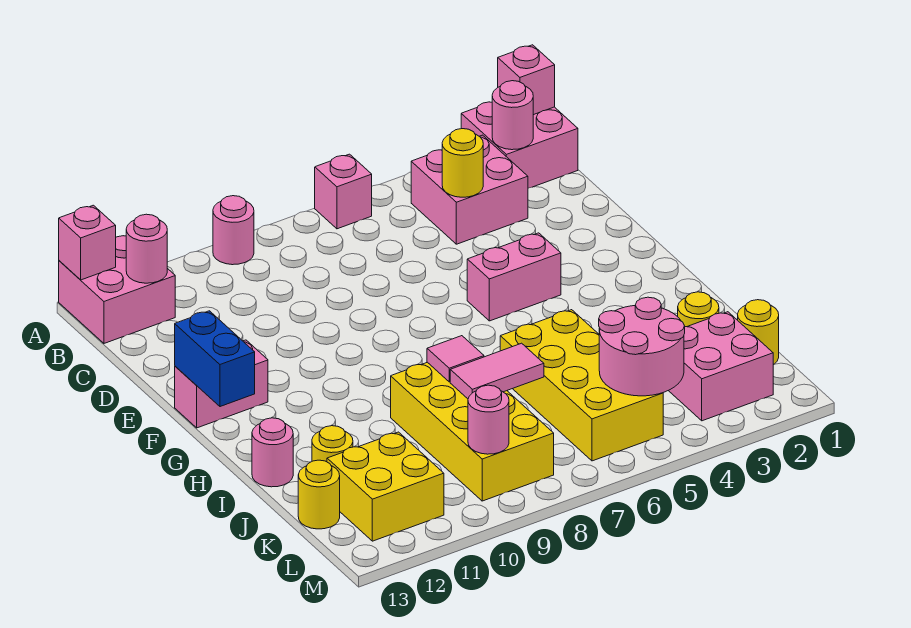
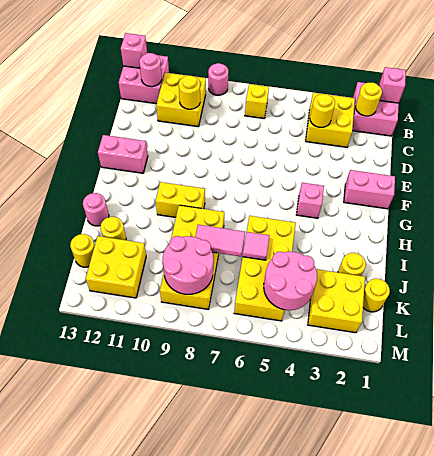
pink brick A6 level 1 -> pink brick G4 level 1
pink round brick B2 level 2 -> yellow round brick B2 level 2
pink brick B3:C4 level 1 -> yellow brick B3:C4 level 1
none -> yellow brick B7 level 1
none -> yellow brick B10:C11 level 1
none -> yellow round brick C10 level 2
pink brick F4:F5 level 1 -> pink brick F1:F2 level 1
blue brick F13:G13 level 2 -> none
none -> yellow brick H9:H10 level 1
pink tile I8 level 2 -> pink tile J6 level 2
pink brick K2:L3 level 1 -> yellow brick K2:L3 level 1
pink round brick L9 level 2 -> pink round brick K8:L9 level 2

